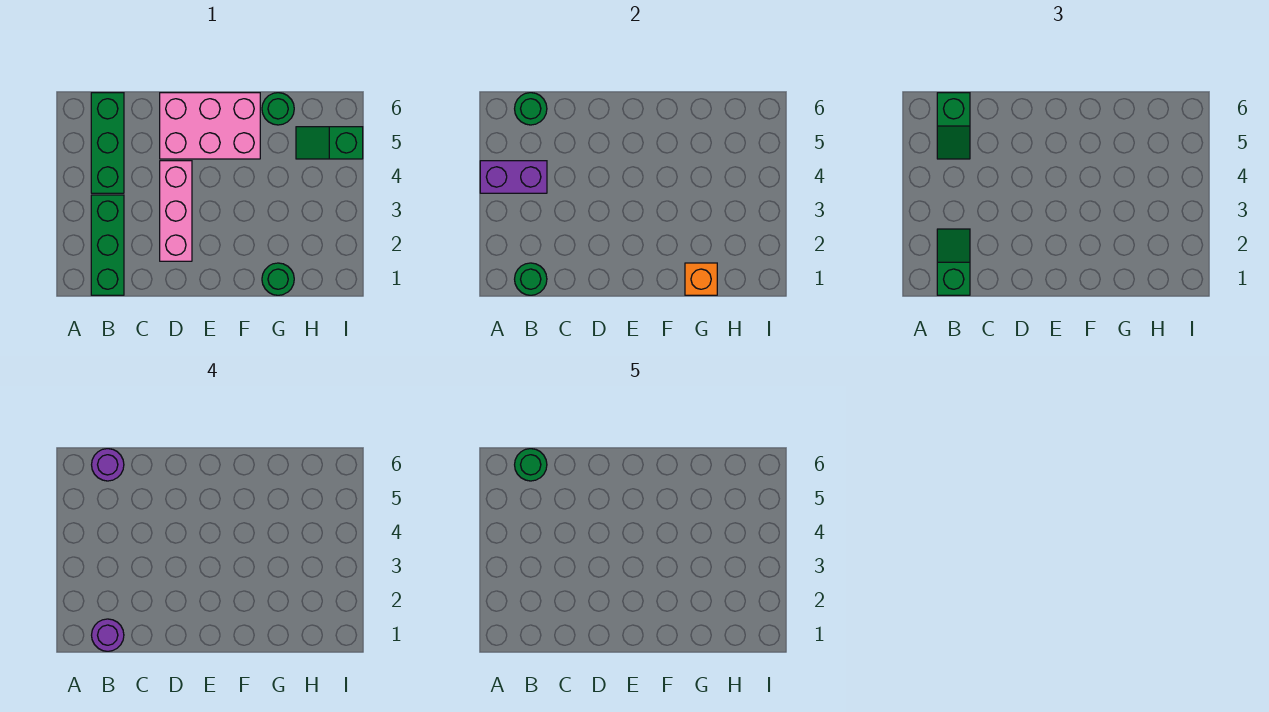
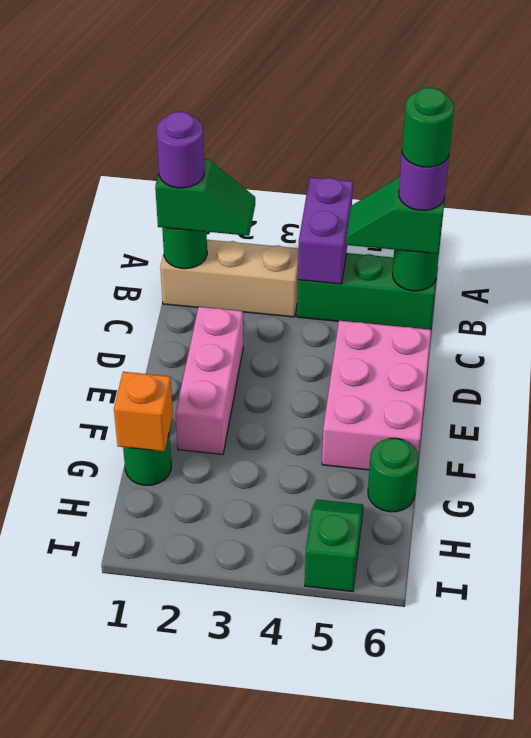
green brick B1:B3 level 1 -> tan brick B1:B3 level 1
pink brick D2:D4 level 1 -> pink brick D2:F2 level 1

